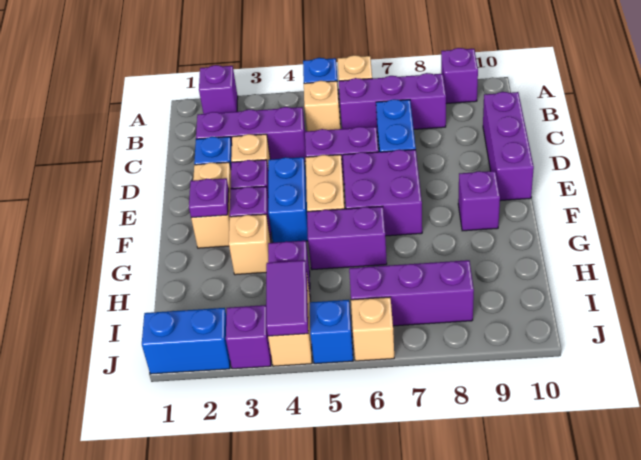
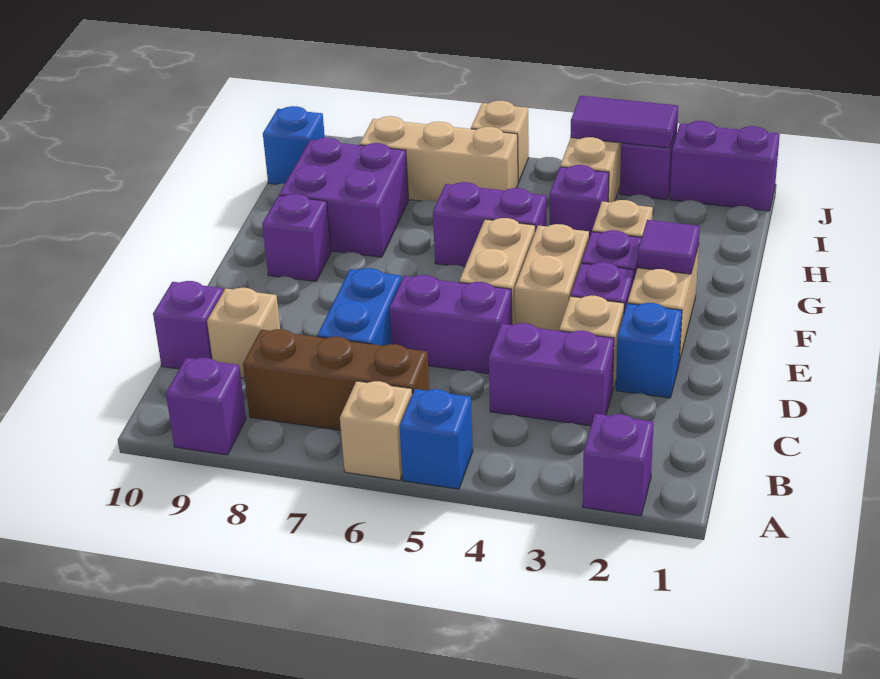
tan brick B5 level 1 -> tan brick C9 level 1
purple brick B6:B8 level 1 -> brown brick B6:B8 level 1
purple brick C2:C4 level 1 -> purple brick C3:C4 level 1
purple brick C10:E10 level 1 -> purple brick C10 level 1
blue brick E4:F4 level 1 -> tan brick E4:F4 level 1
purple brick E6:F7 level 1 -> purple brick G8:H9 level 1
purple plate F2 level 2 -> purple tile F2 level 2
purple tile I4:J4 level 2 -> purple tile J3:J4 level 2
purple brick I6:I8 level 1 -> tan brick I6:I8 level 1
blue brick J1:J2 level 1 -> purple brick J1:J2 level 1
blue brick J5 level 1 -> blue brick I10 level 1

